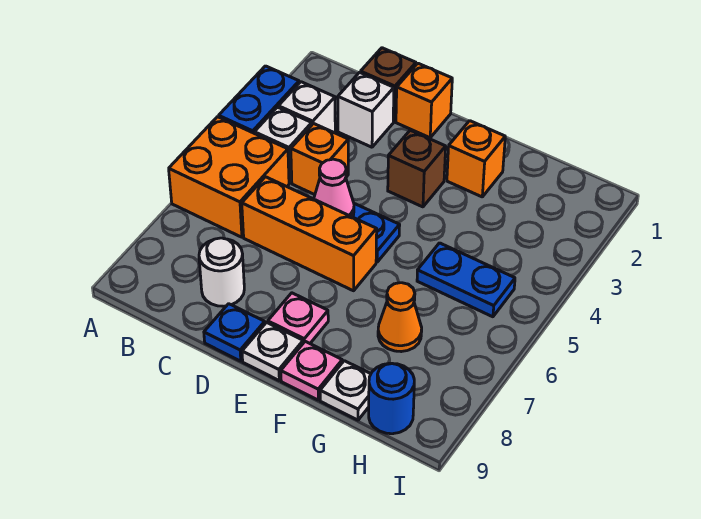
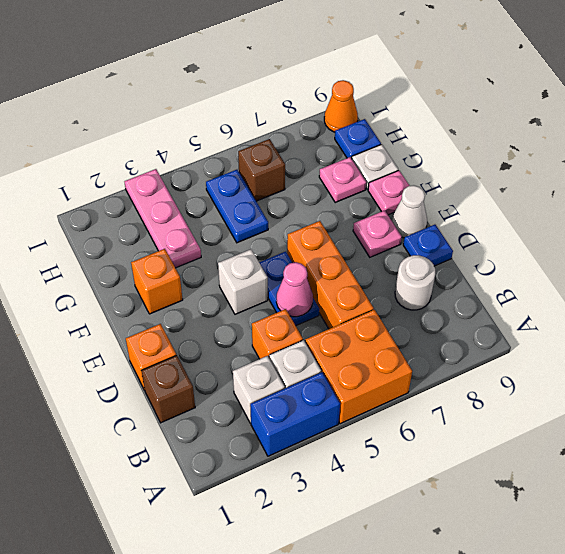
white brick C2 level 1 -> white brick E4 level 1
brown brick E3 level 1 -> brown brick H6 level 1
white plate E9 level 1 -> white cone E9 level 1
none -> pink plate G3:I3 level 1
orange cone G7 level 1 -> orange cone I9 level 1
none -> pink plate G8 level 1
blue round brick H9 level 1 -> blue plate H9 level 1

